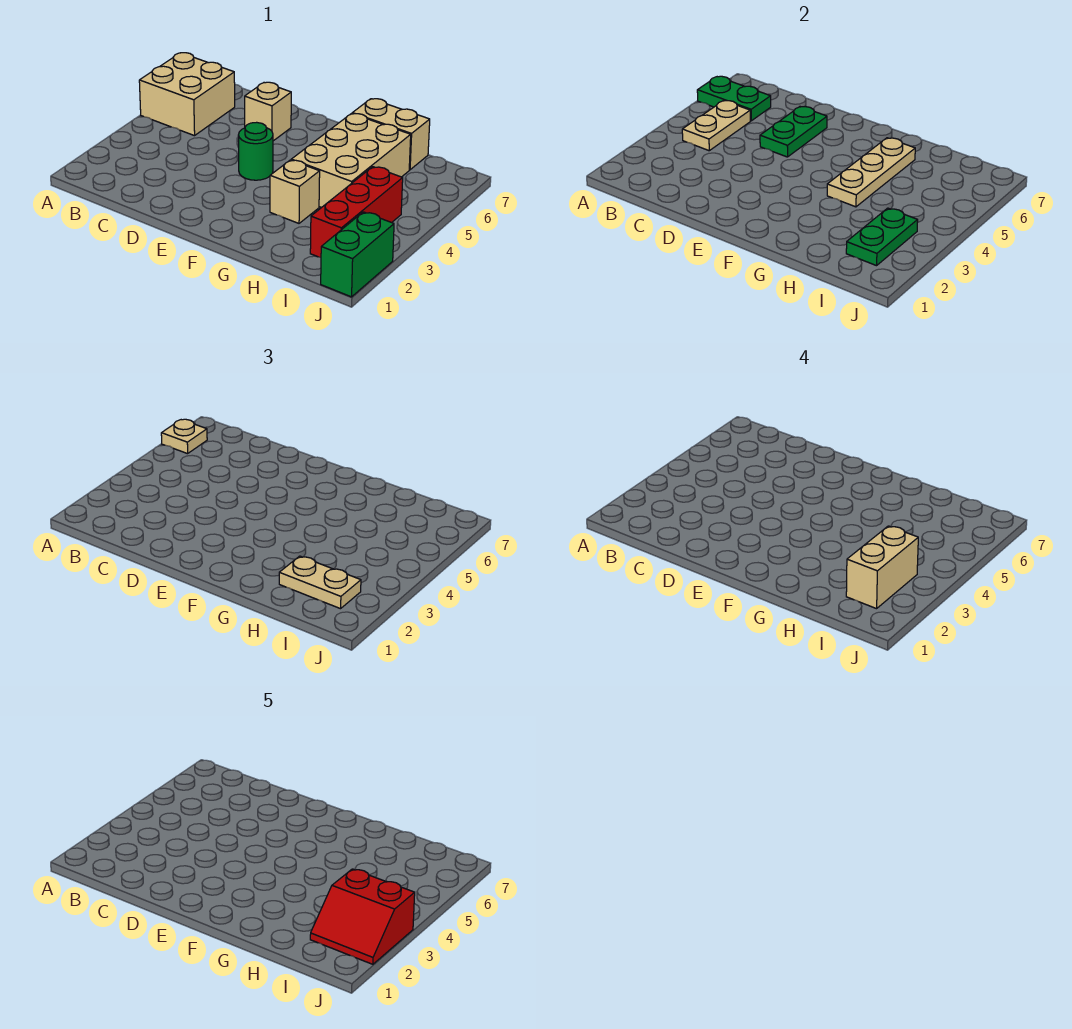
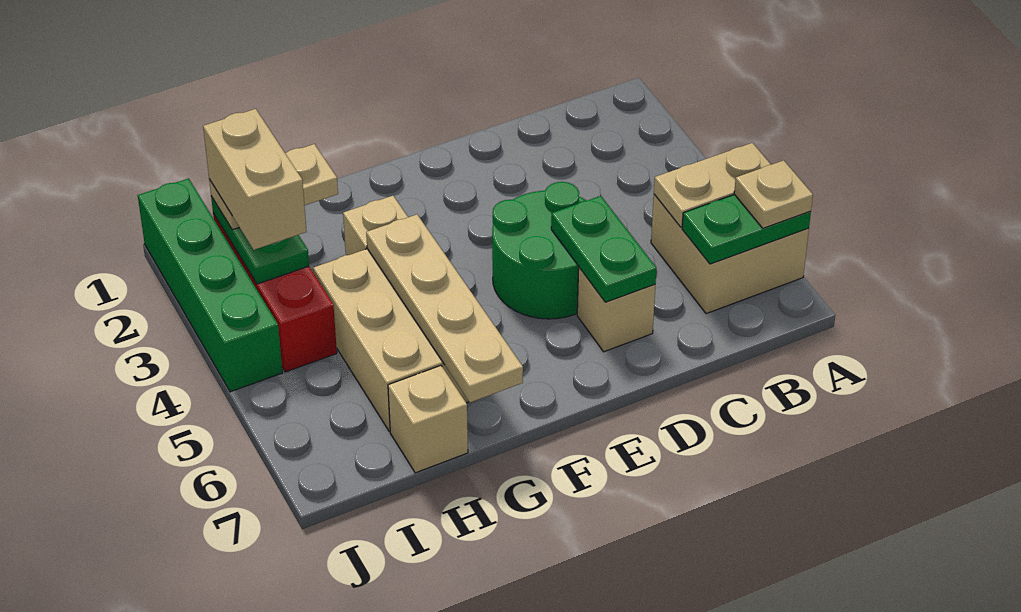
tan plate B4:B5 level 2 -> tan plate A5:B5 level 2
green round brick E4 level 1 -> green round brick D4:E5 level 1
tan plate G4:G6 level 2 -> tan plate G4:G7 level 2
tan brick G7:H7 level 1 -> tan brick H7 level 1
red slope I2:J3 level 5 top 3 -> none
green brick J1:J2 level 1 -> green brick J1:J4 level 1

